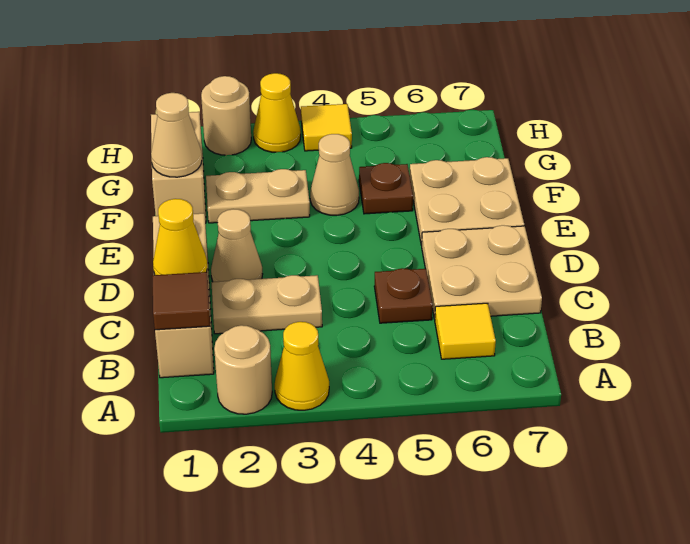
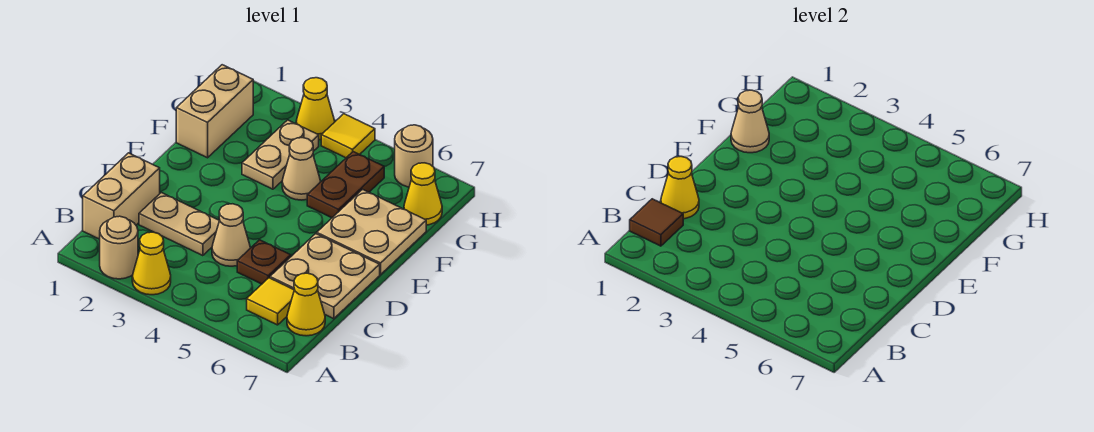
tan brick B1:D1 level 1 -> tan brick B1:C1 level 1
none -> yellow cone B7 level 1
tan cone D2 level 1 -> tan cone C4 level 1
tan plate F2:F3 level 1 -> tan plate F3:G3 level 1
brown plate F5 level 1 -> brown plate F5:G5 level 1
none -> yellow cone G7 level 1
tan round brick H2 level 1 -> tan round brick H6 level 1

